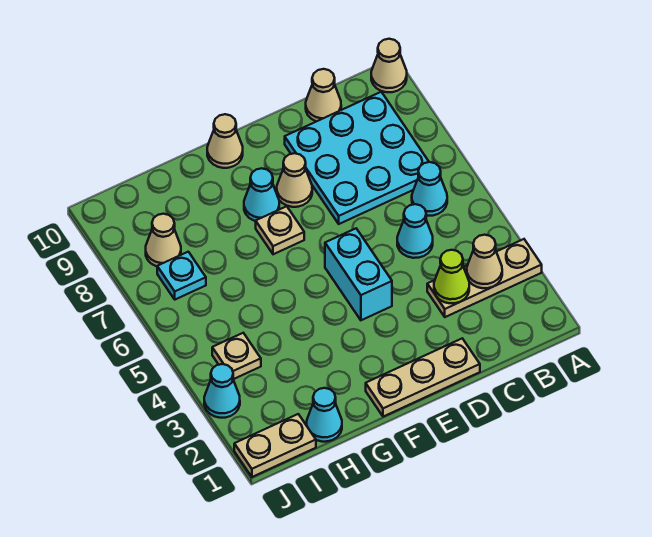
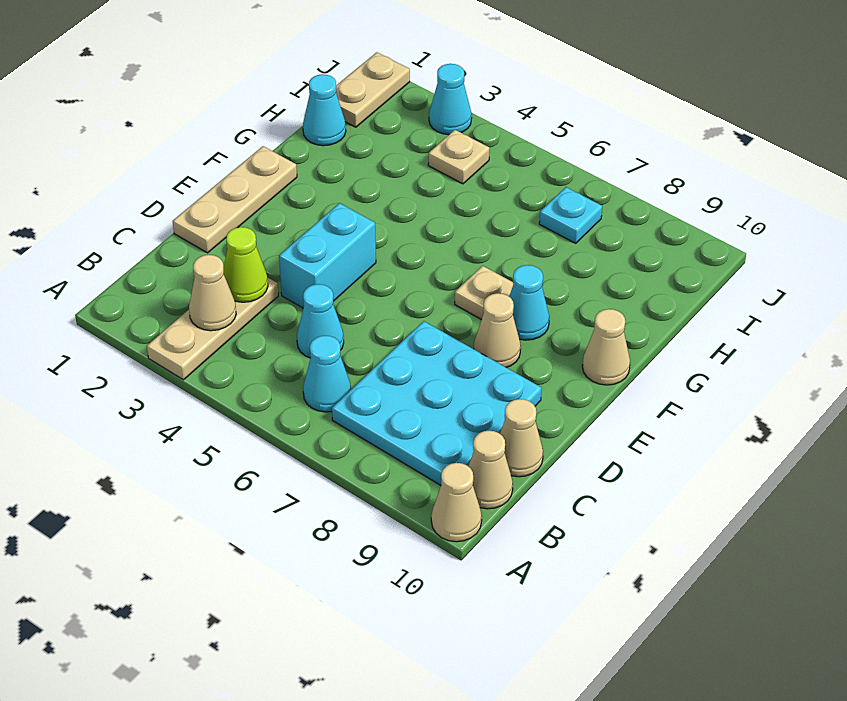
cyan brick E4:E5 level 1 -> cyan brick D4:E4 level 1
tan cone I8 level 1 -> tan cone B10 level 1

